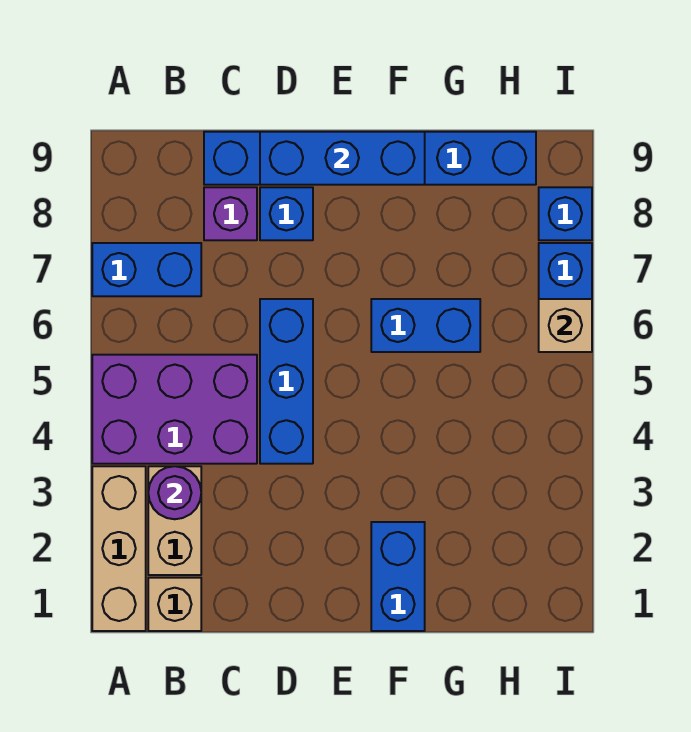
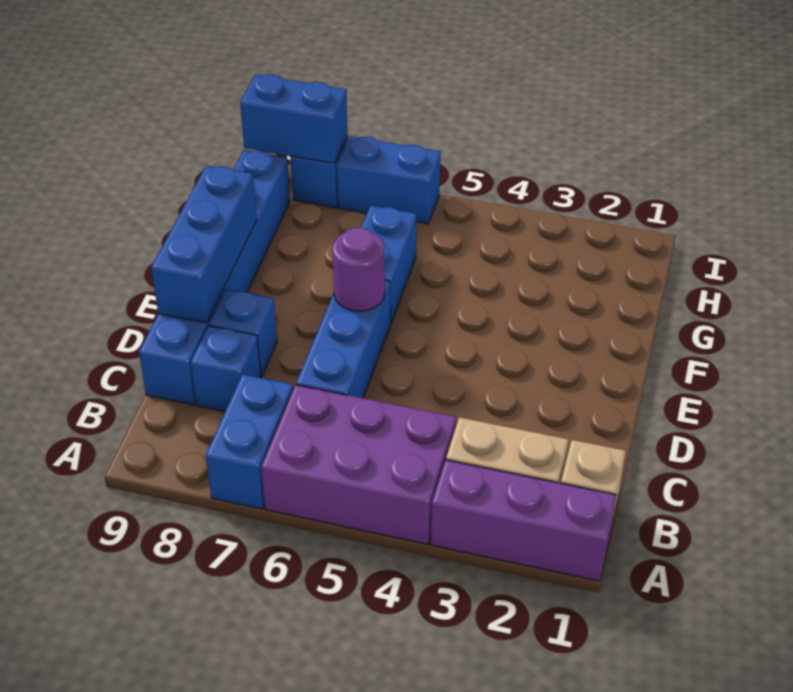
tan brick A1:A3 level 1 -> purple brick A1:A3 level 1
purple brick A4:C5 level 1 -> purple brick A4:B6 level 1
purple round brick B3 level 2 -> purple round brick E6 level 2
purple brick C8 level 1 -> blue brick C8 level 1
blue brick D4:D6 level 1 -> blue brick C6:E6 level 1
blue brick F1:F2 level 1 -> blue brick I8:I9 level 2
tan brick I6 level 2 -> none

